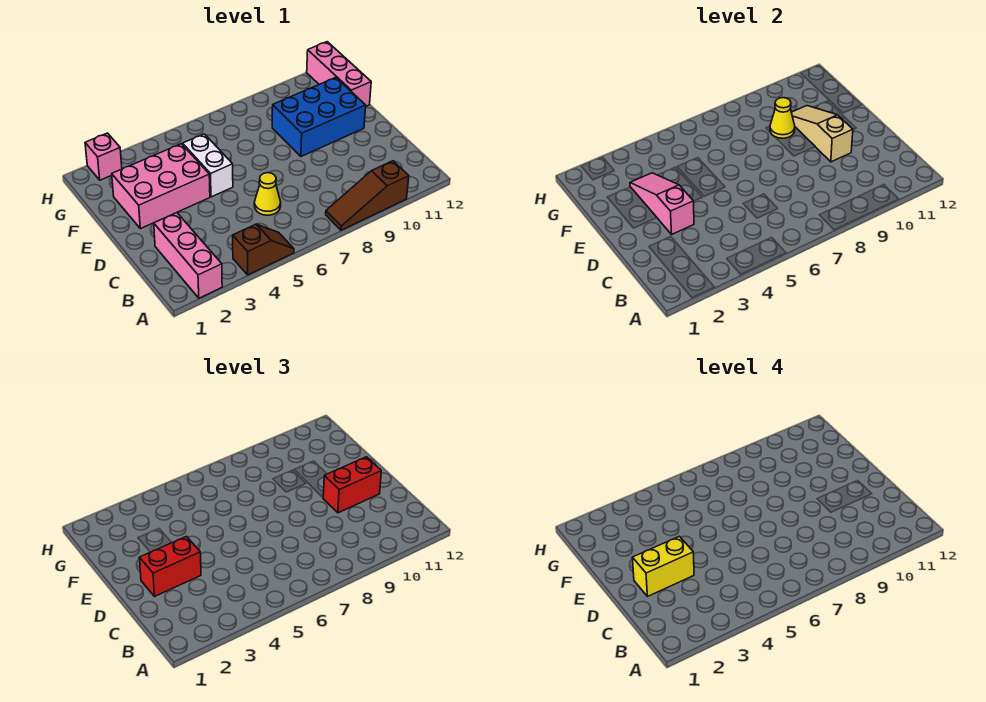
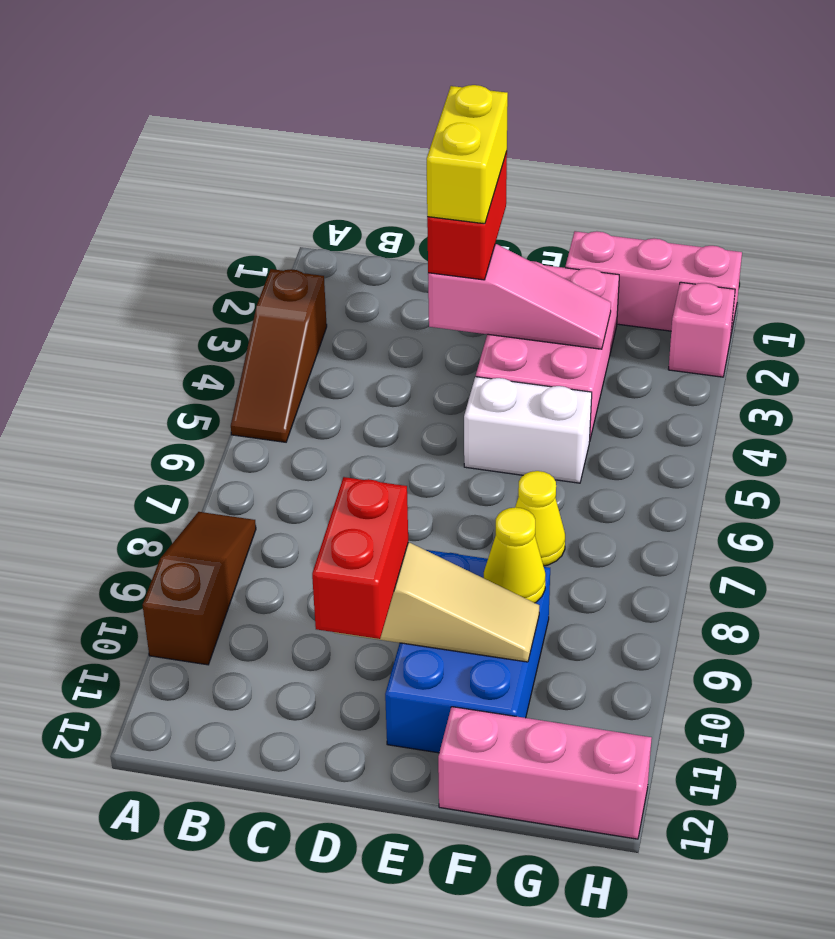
pink brick A2:C2 level 1 -> pink brick F1:H1 level 1
brown slope A4:A5 level 1 top 4 -> brown slope A3:A5 level 1 top 3
yellow cone C6 level 1 -> yellow cone F7 level 1

